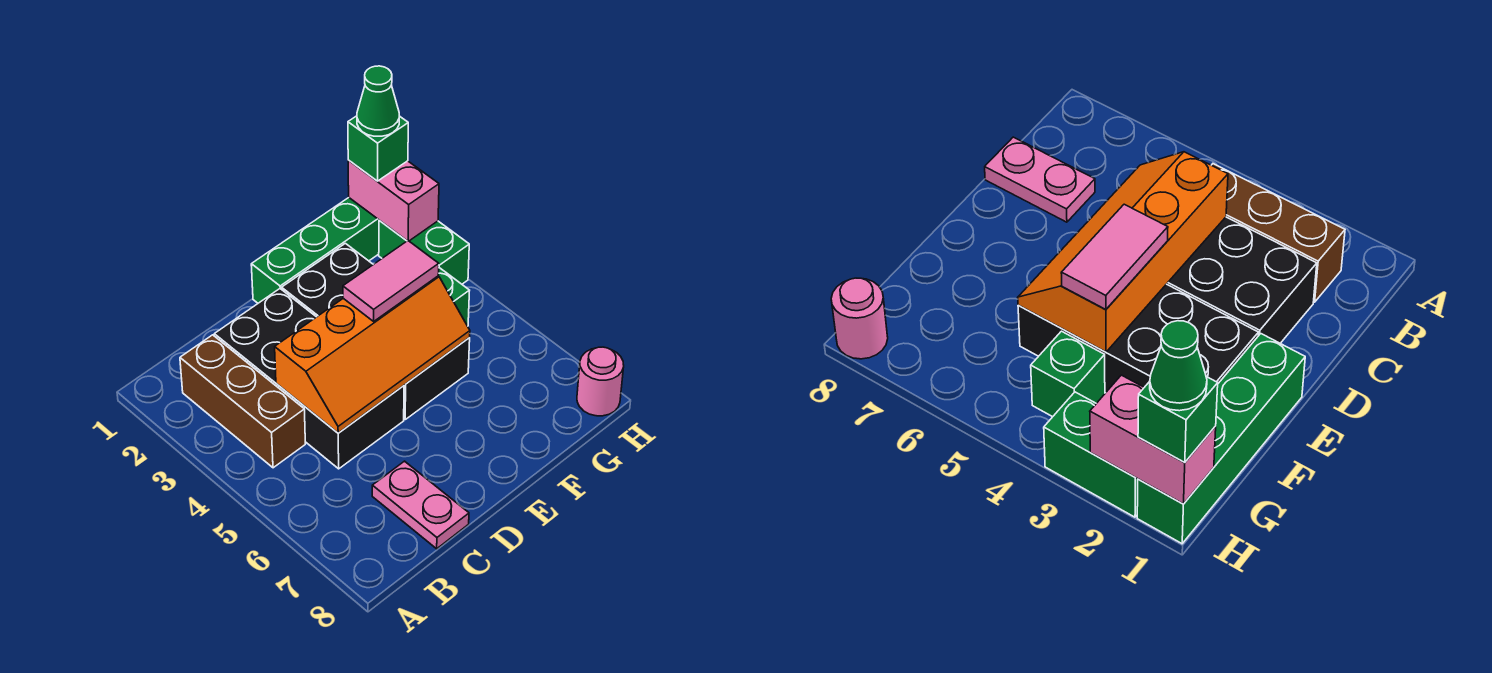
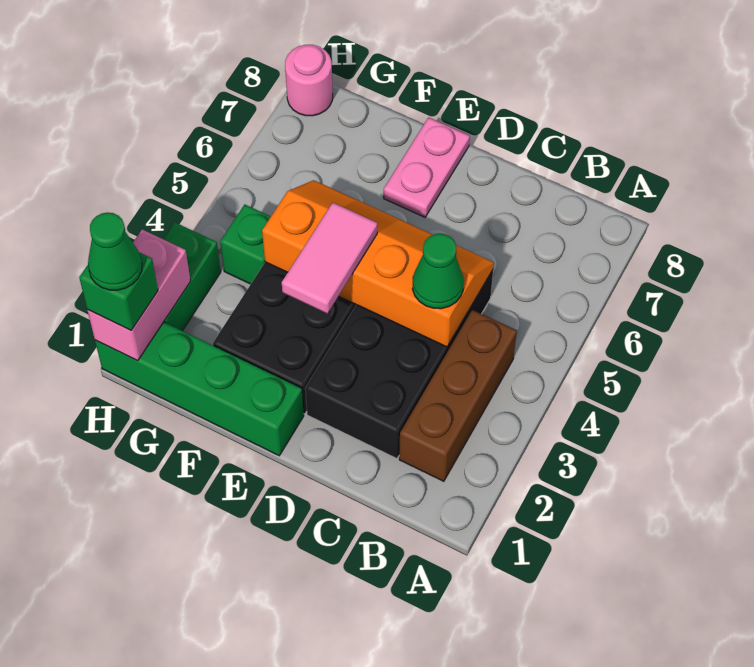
none -> green cone C4 level 3
pink plate C7:C8 level 1 -> pink plate E7:E8 level 1
pink tile E4:F4 level 3 -> pink tile E3:E4 level 3

